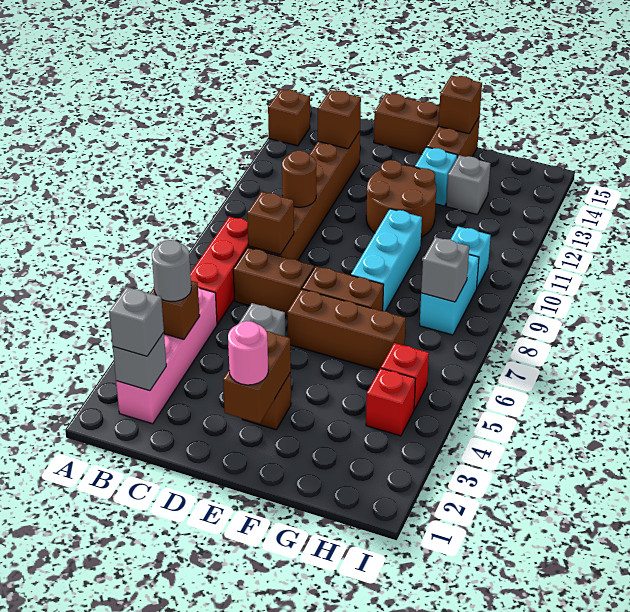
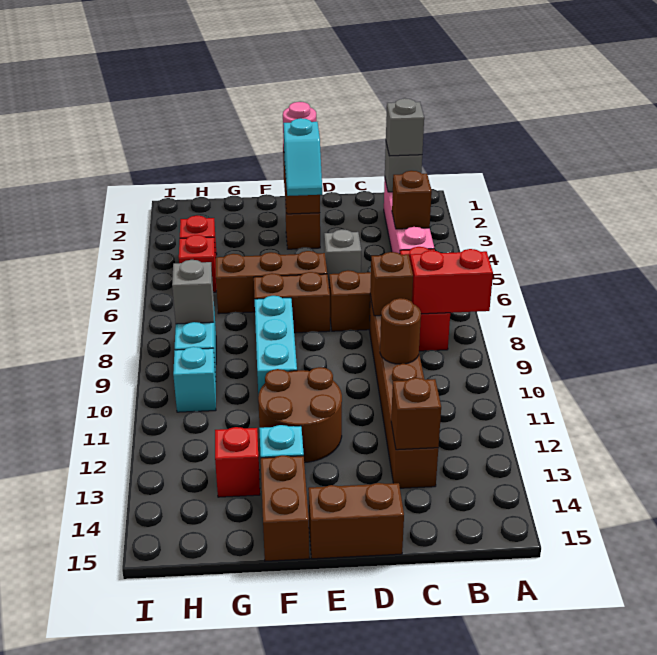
none -> red brick A8:B8 level 2
brown brick A14 level 1 -> none
grey round brick B4 level 3 -> none
none -> cyan slope E3:E4 level 3 top 3
brown brick F15 level 2 -> none
grey brick G13 level 1 -> red brick G13 level 1

